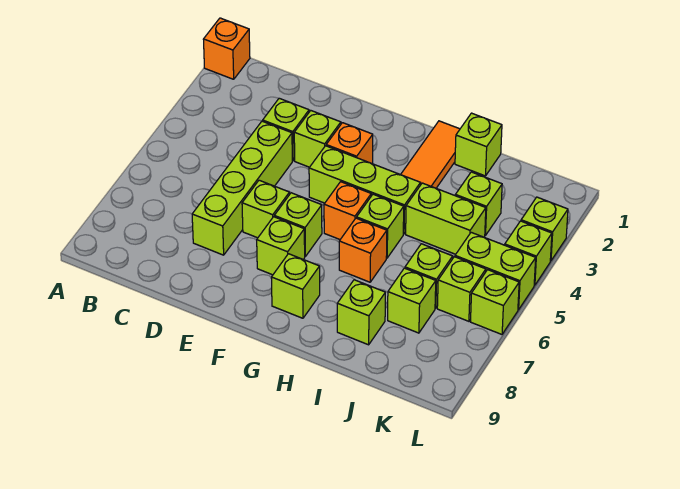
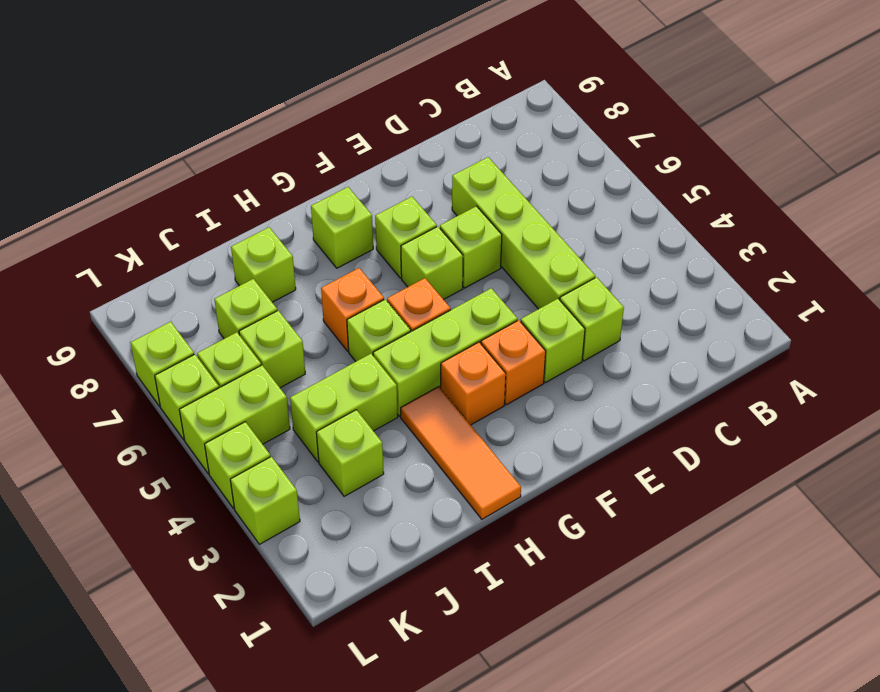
orange brick A1 level 1 -> orange brick G3 level 1
lime brick I1 level 1 -> lime brick L7 level 1

